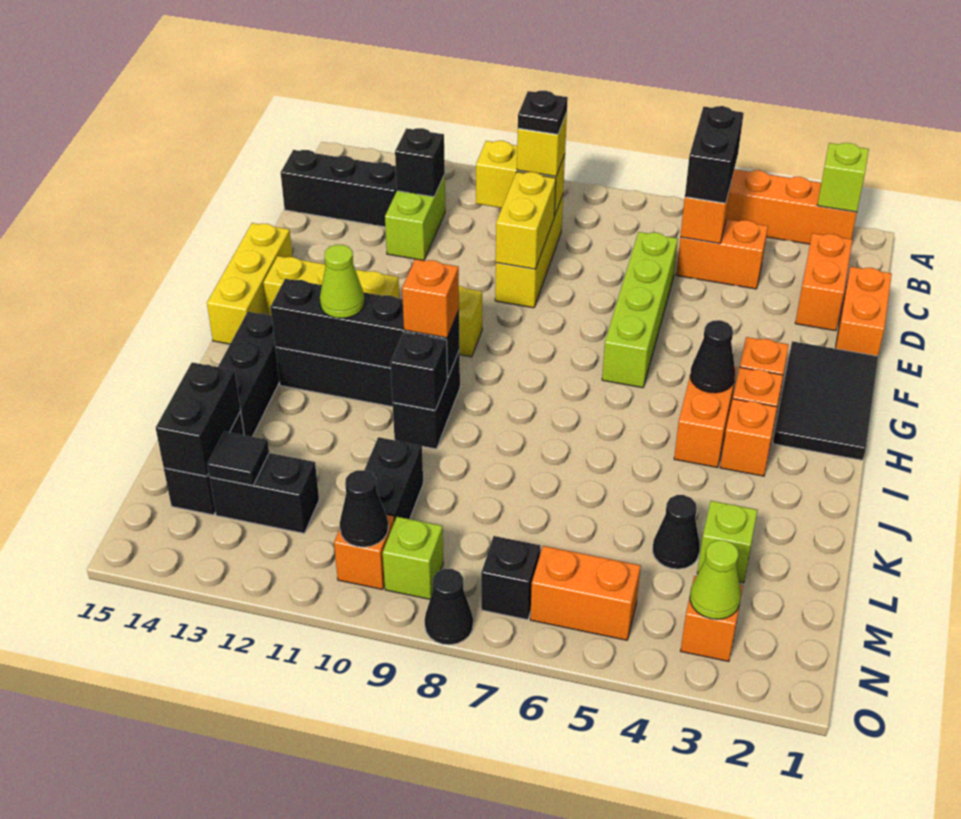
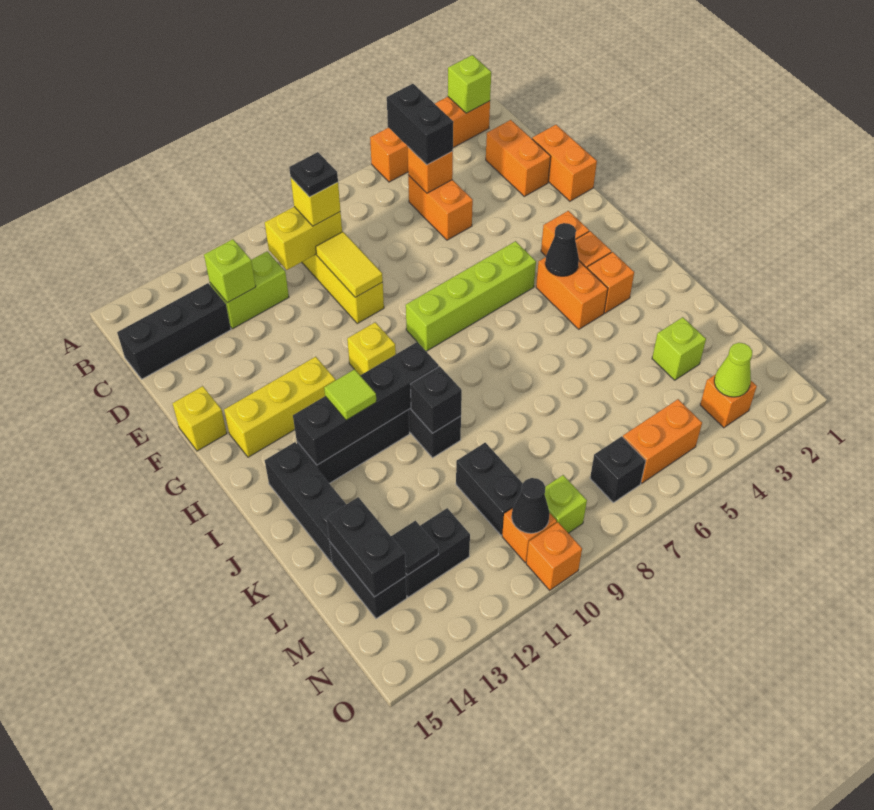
orange brick C4:C5 level 1 -> orange brick C5:D5 level 1
lime brick C12:D12 level 1 -> lime brick C11:C12 level 1
black brick C12 level 2 -> lime brick C12 level 2
lime brick D6:G6 level 1 -> lime brick G5:G8 level 1
yellow brick D9:E9 level 2 -> yellow tile D9:E9 level 2
black tile F1:H2 level 1 -> none
yellow brick F15:H15 level 1 -> yellow brick F15 level 1
orange brick I10 level 3 -> orange brick O10 level 1
lime cone I12 level 3 -> lime tile I12 level 3
black cone L4 level 1 -> none
black cone O8 level 1 -> none

